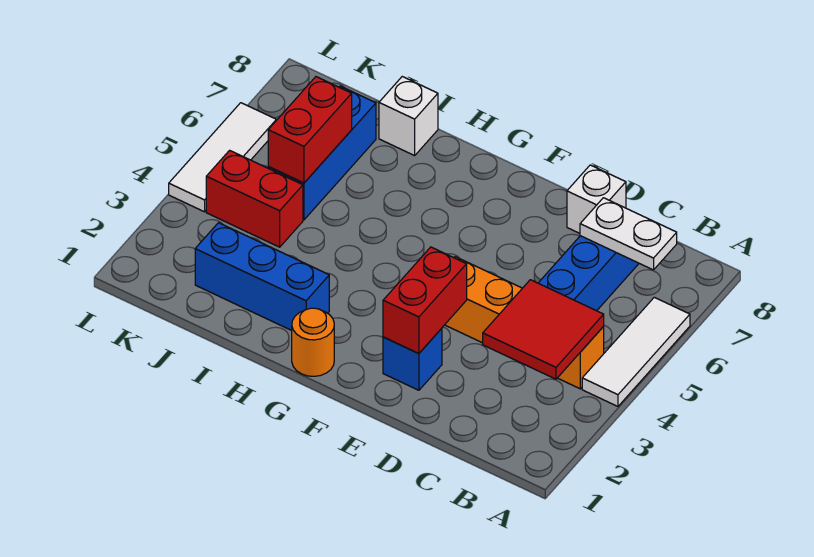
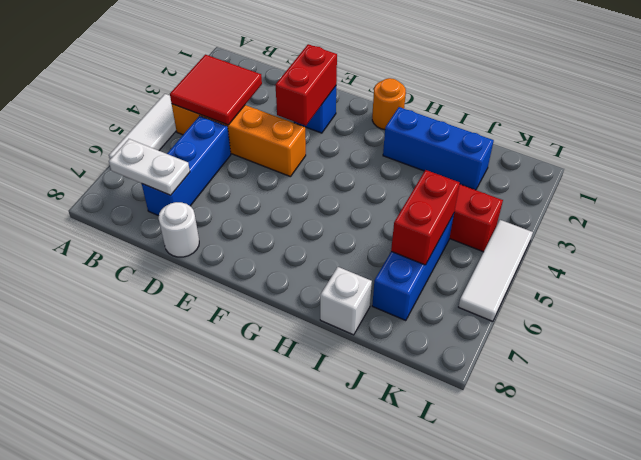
white brick D8 level 1 -> white round brick D8 level 1

